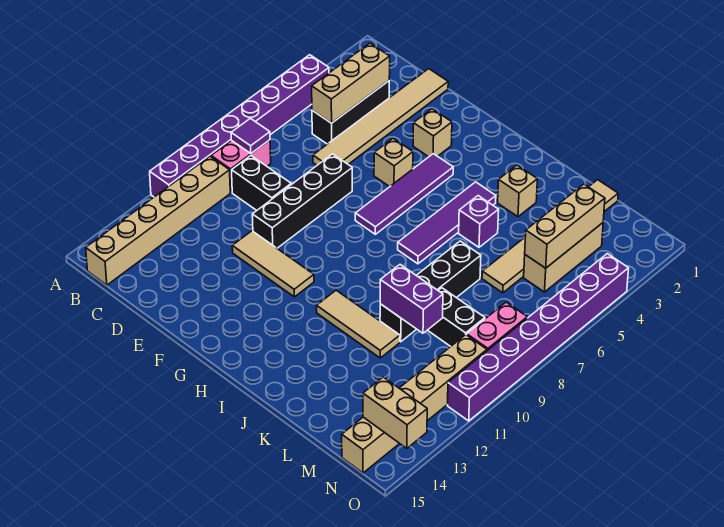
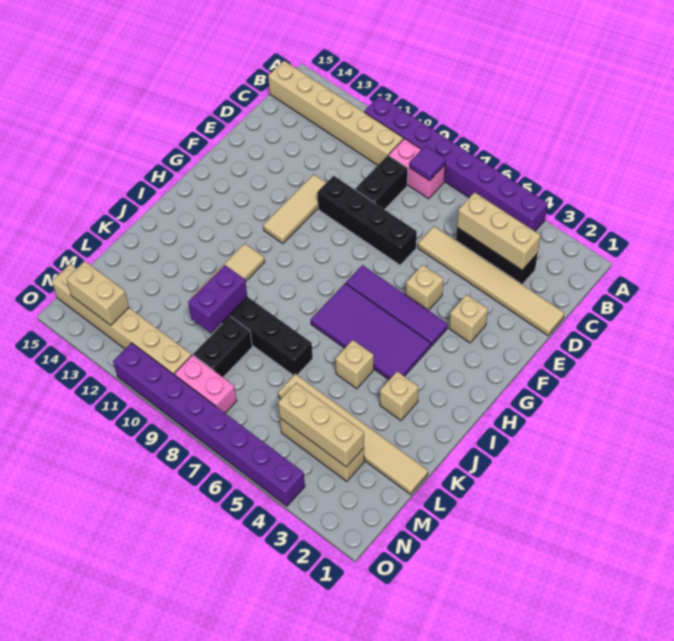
purple tile I4:I7 level 1 -> purple tile H4:I7 level 1
purple brick J5 level 1 -> tan brick J5 level 1
tan brick N14:O14 level 2 -> tan brick N13:N14 level 2

